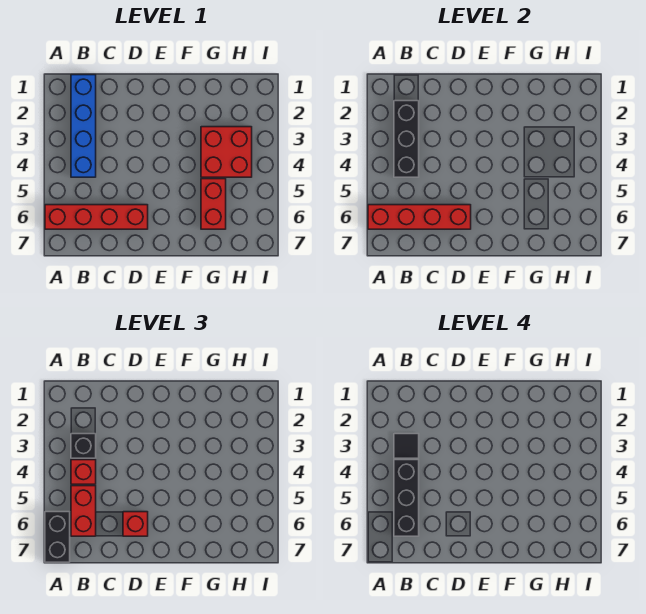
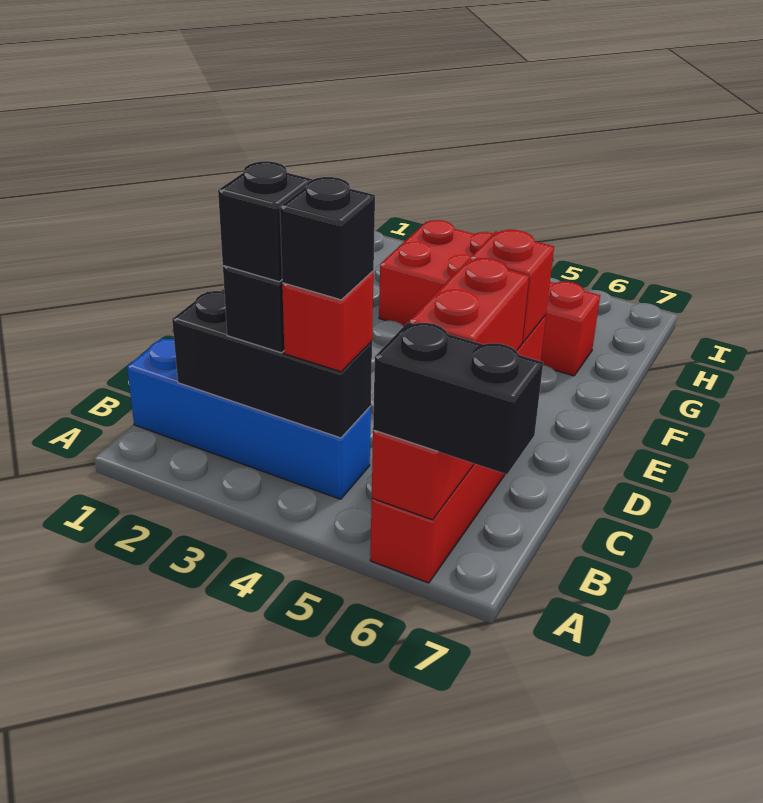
black tile B3 level 4 -> black brick B3 level 4
black brick B4:B6 level 4 -> black brick B4 level 4
red brick B5:B6 level 3 -> red brick B6:C6 level 3

